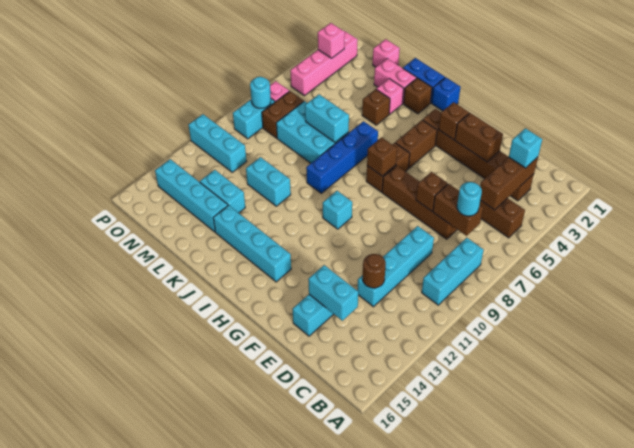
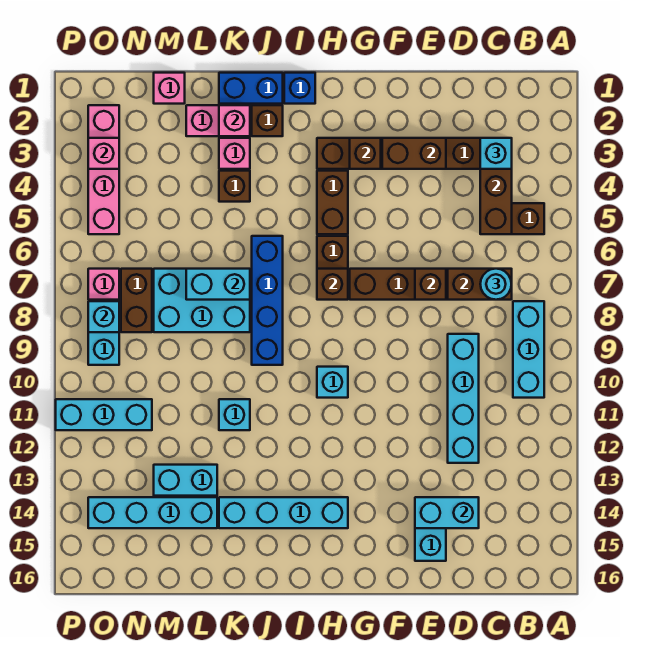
brown round brick D12 level 2 -> none
none -> pink brick K2 level 2
cyan brick K11:L11 level 1 -> cyan brick K11 level 1
cyan round brick O8 level 2 -> cyan brick O8 level 2

